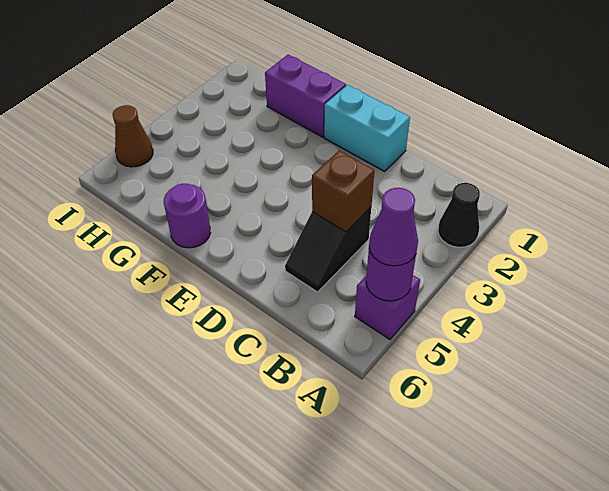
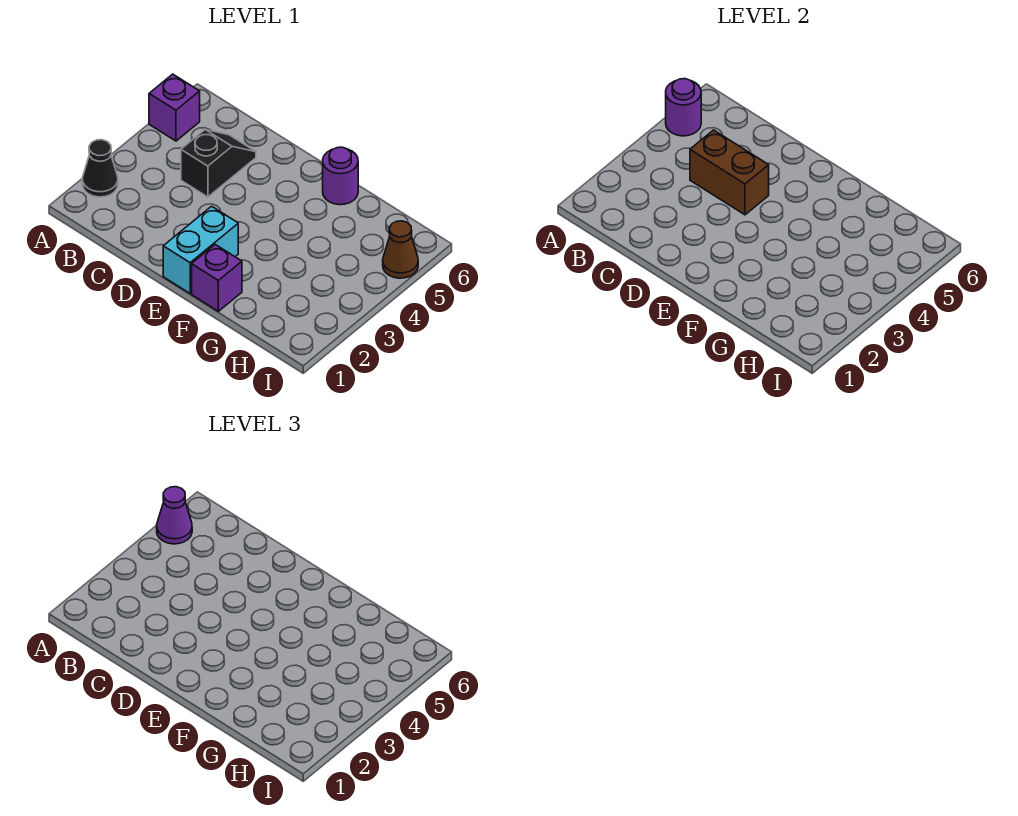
brown brick C4 level 2 -> brown brick C4:D4 level 2
cyan brick D1:E1 level 1 -> cyan brick E1:E2 level 1
purple brick F1:G1 level 1 -> purple brick F1 level 1

